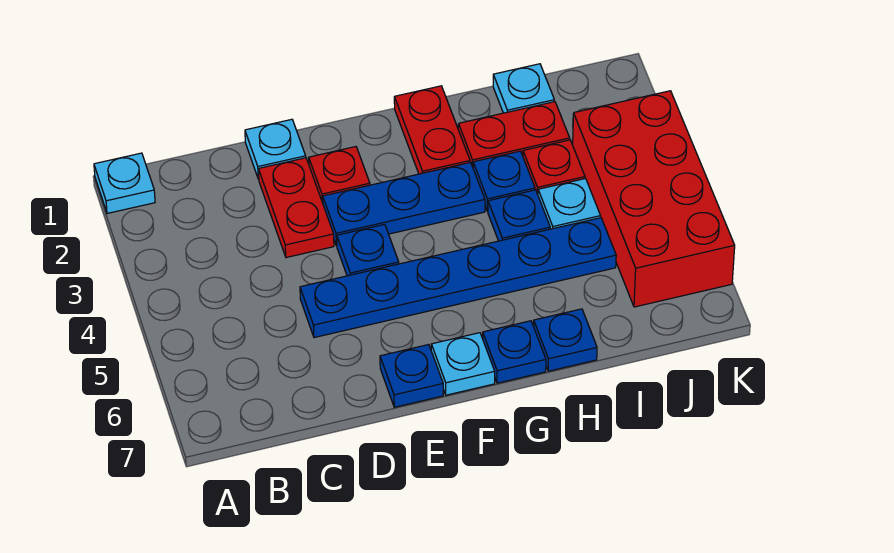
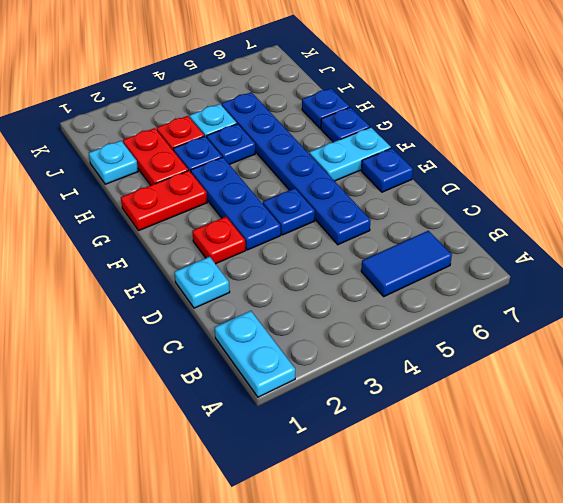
cyan plate A1 level 1 -> cyan plate A1:B1 level 1
none -> blue tile B5:B6 level 1
red plate D2:D3 level 1 -> none
cyan plate F7 level 1 -> cyan plate F6:F7 level 1
red brick J3:K6 level 1 -> none

